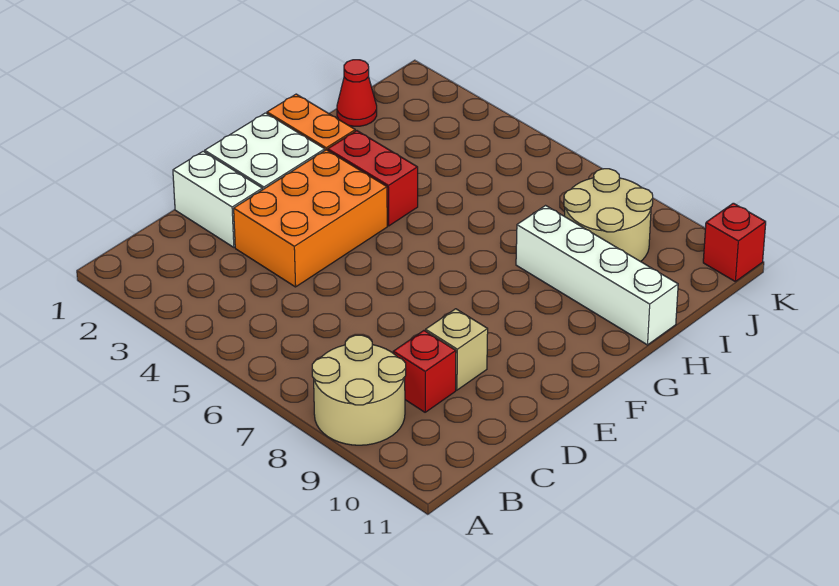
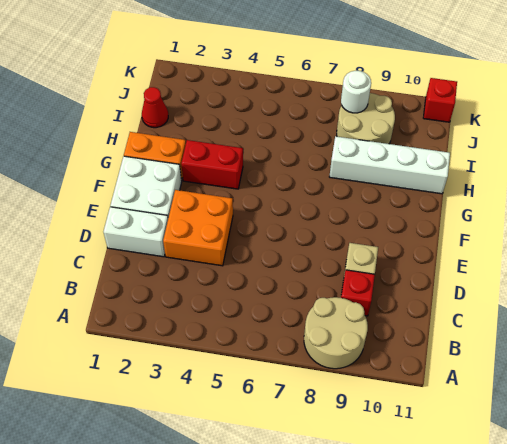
orange brick D3:F4 level 1 -> orange brick D3:E4 level 1
none -> white round brick J8 level 2

